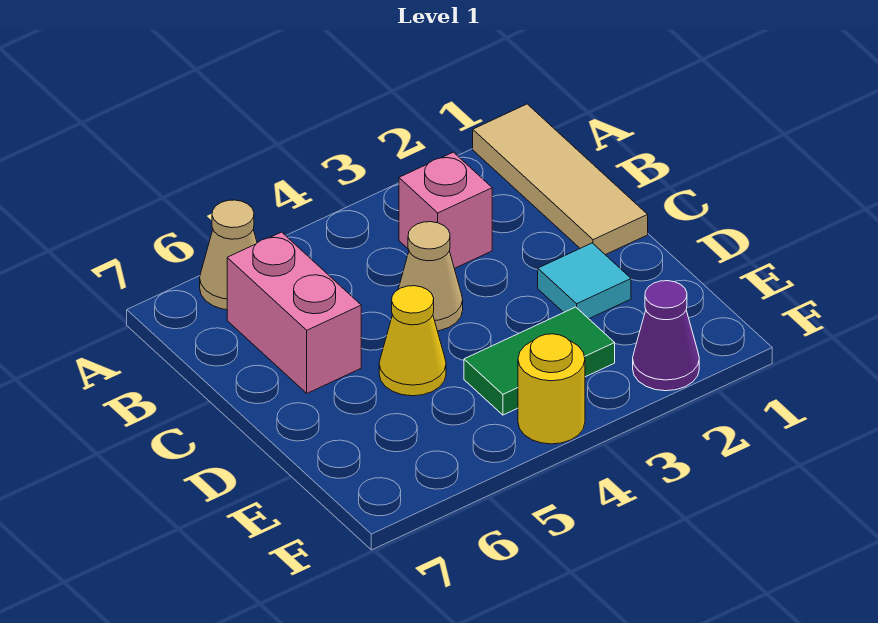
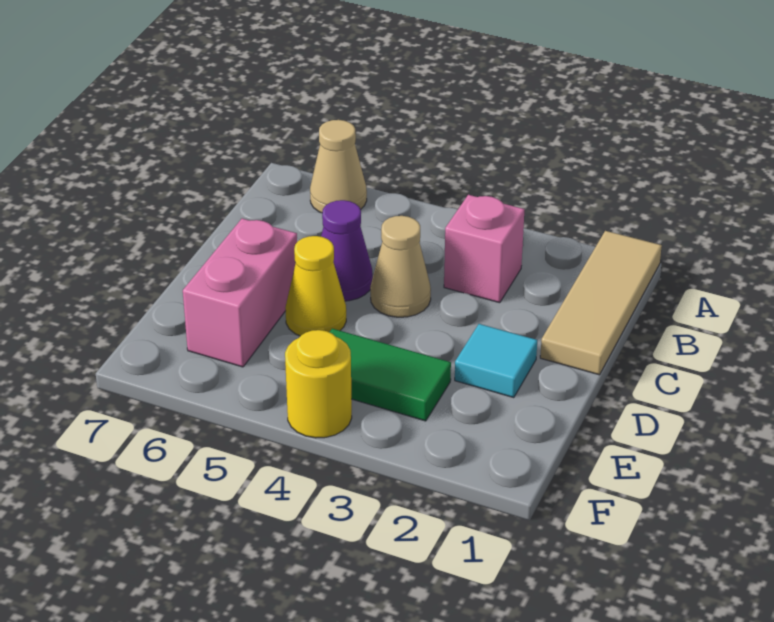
pink brick B6:C6 level 1 -> pink brick D6:E6 level 1
purple cone F2 level 1 -> purple cone C5 level 1

